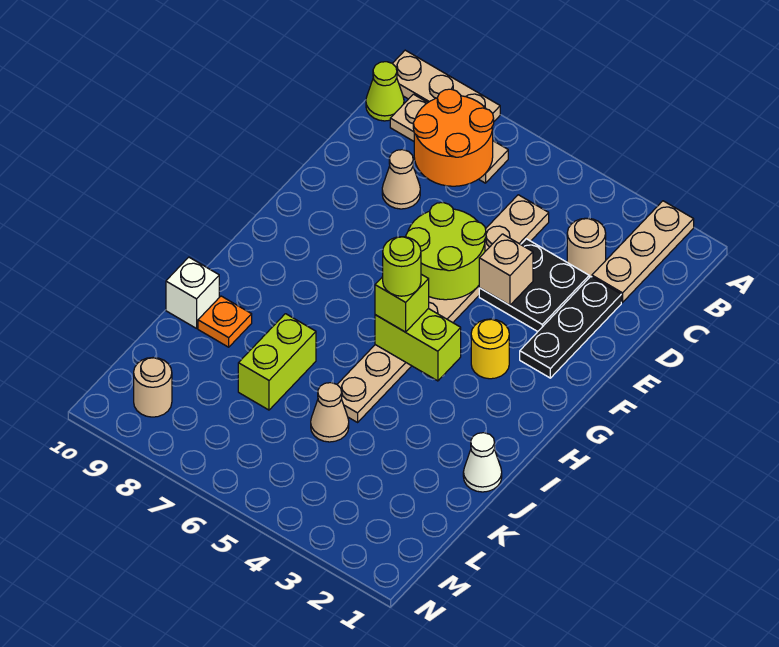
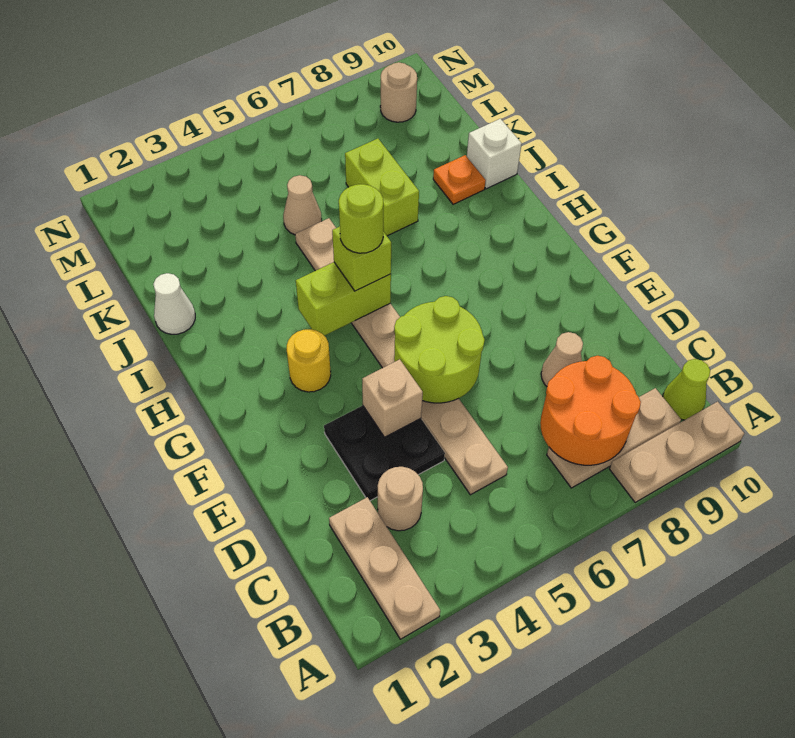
black plate D2:F2 level 1 -> none

